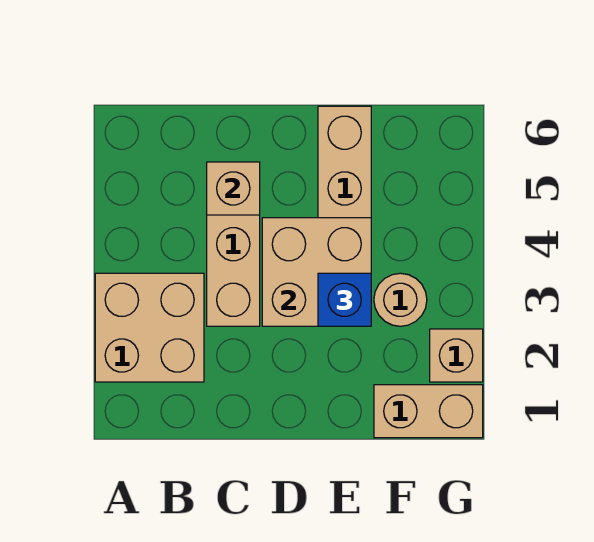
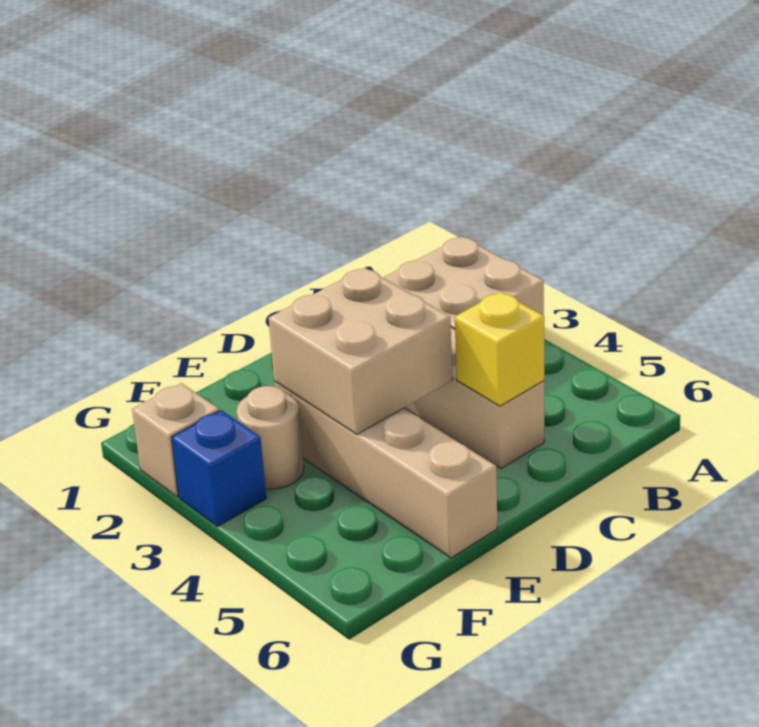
tan brick C5 level 2 -> yellow brick C5 level 2
blue brick E3 level 3 -> blue brick G3 level 1
tan brick F1:G1 level 1 -> none

